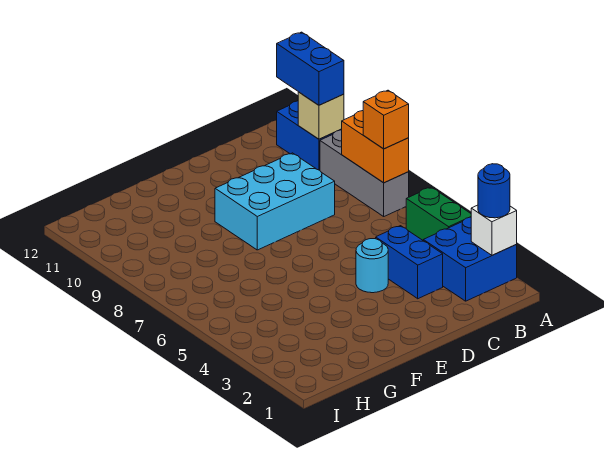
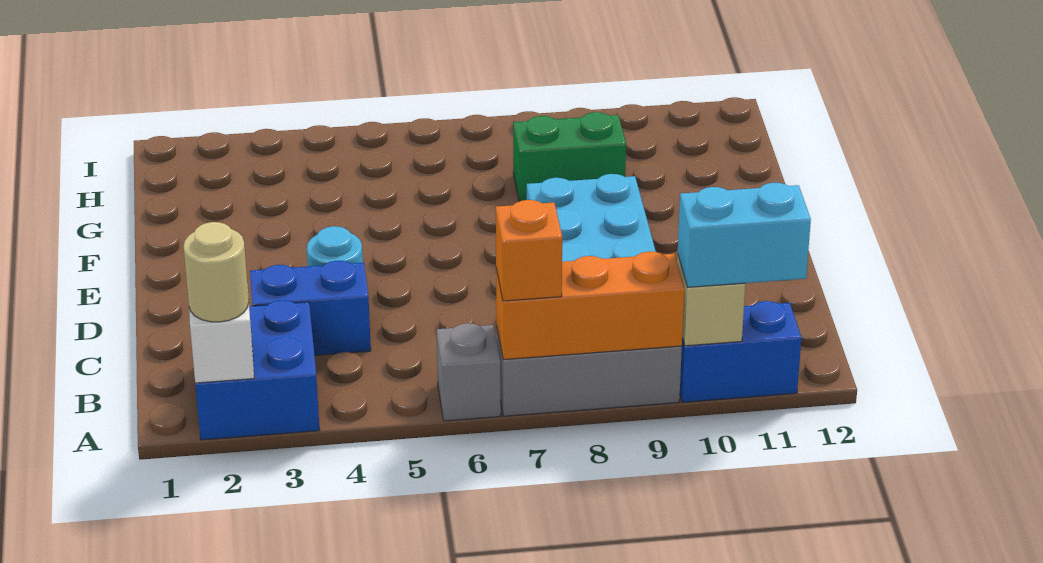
blue round brick A2 level 3 -> tan round brick A2 level 3
green brick A4:A5 level 1 -> green brick G8:G9 level 1
none -> grey brick A6 level 1
orange brick A7:A8 level 2 -> orange brick A7:A9 level 2
blue brick A10:A11 level 3 -> cyan brick A10:A11 level 3

